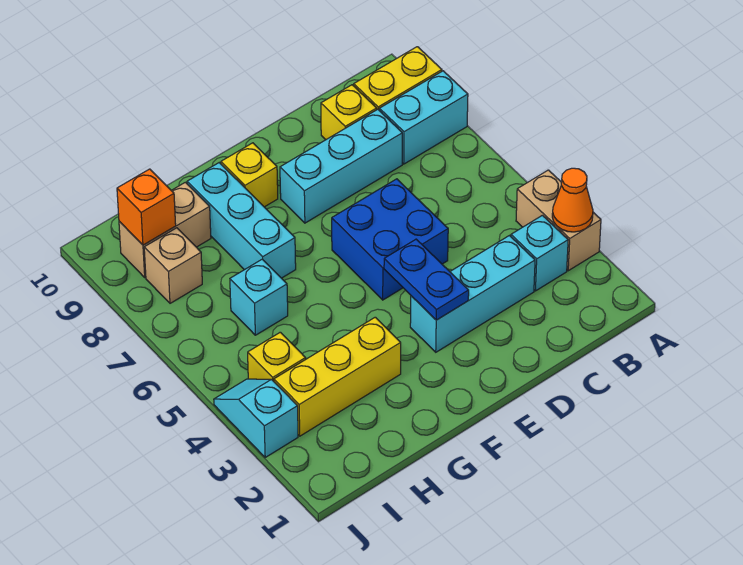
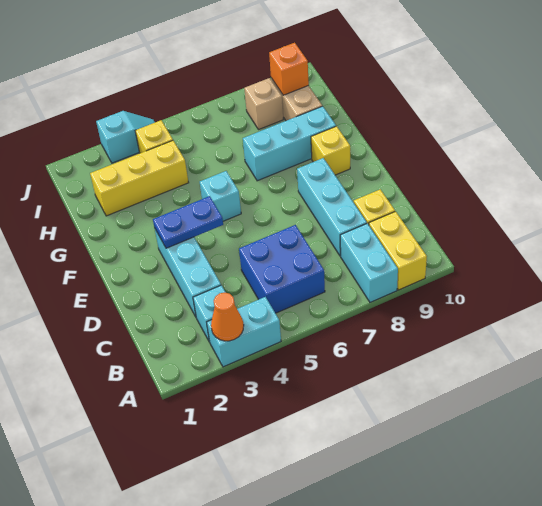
tan brick A3:A4 level 1 -> cyan brick A3:A4 level 1
blue brick D5:E6 level 1 -> blue brick B5:C6 level 1
yellow brick G3:I3 level 1 -> yellow brick H2:H4 level 1
cyan brick H6 level 1 -> cyan brick F5 level 1

